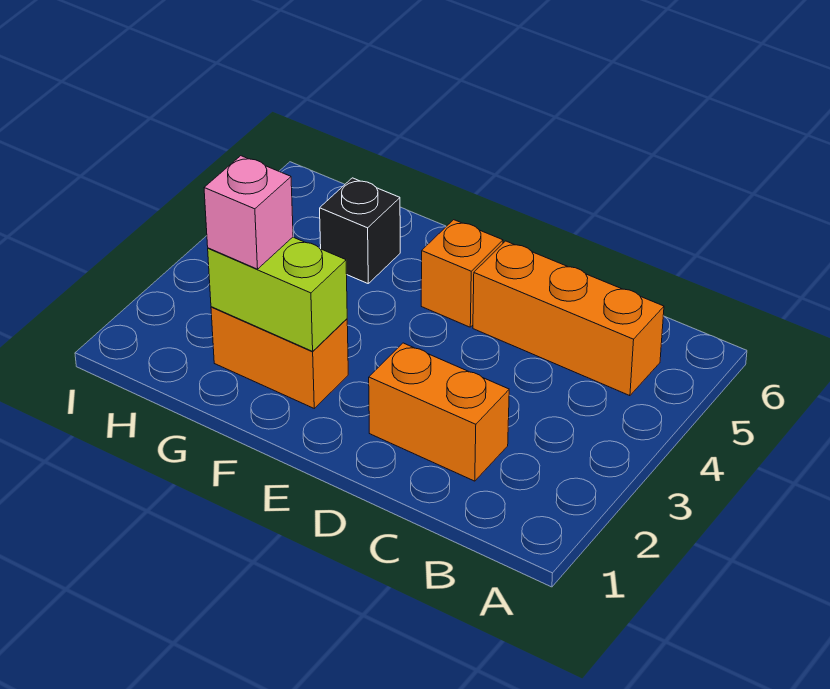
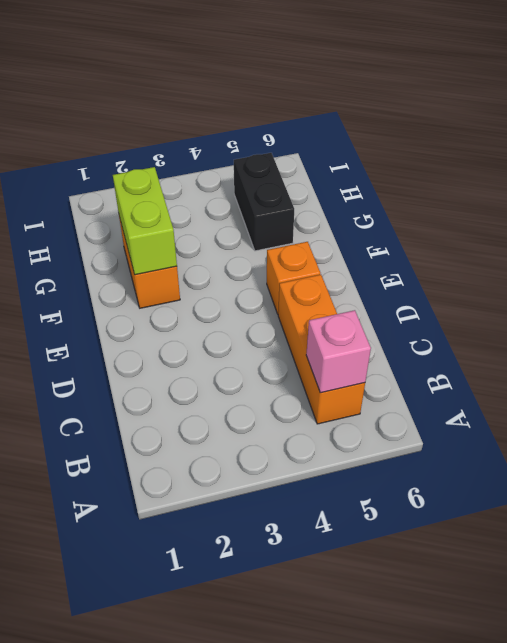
orange brick C2:D2 level 1 -> none
pink brick G2 level 3 -> pink brick B5 level 2
black brick G5 level 1 -> black brick G5:H5 level 1

